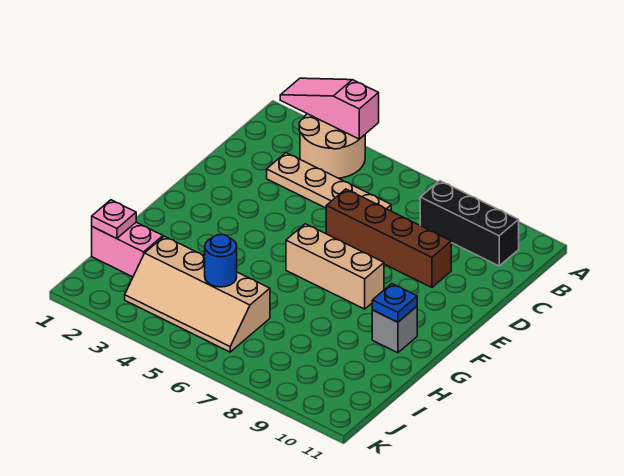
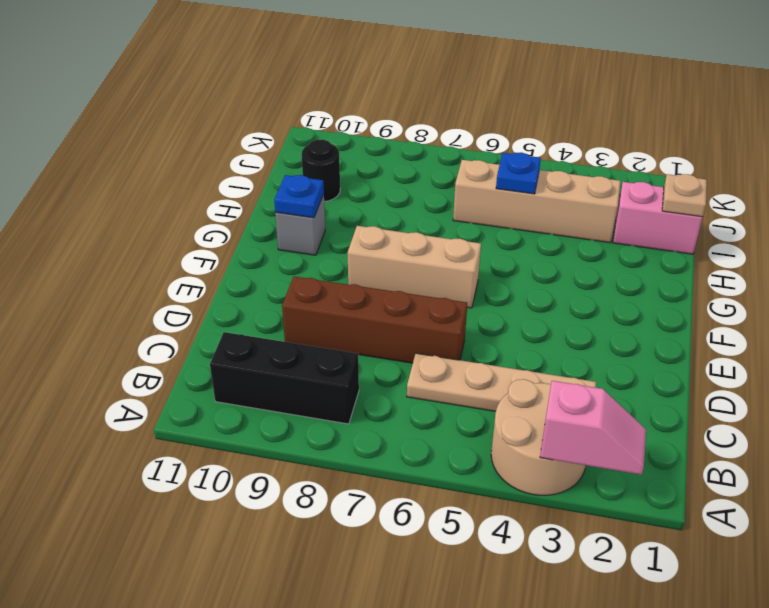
pink slope A2:A4 level 2 top 4 -> pink slope A2:A3 level 2 top 3
pink plate I1 level 2 -> tan plate I1 level 2
blue round brick I5 level 2 -> blue plate I5 level 2
none -> black round brick I10 level 1

